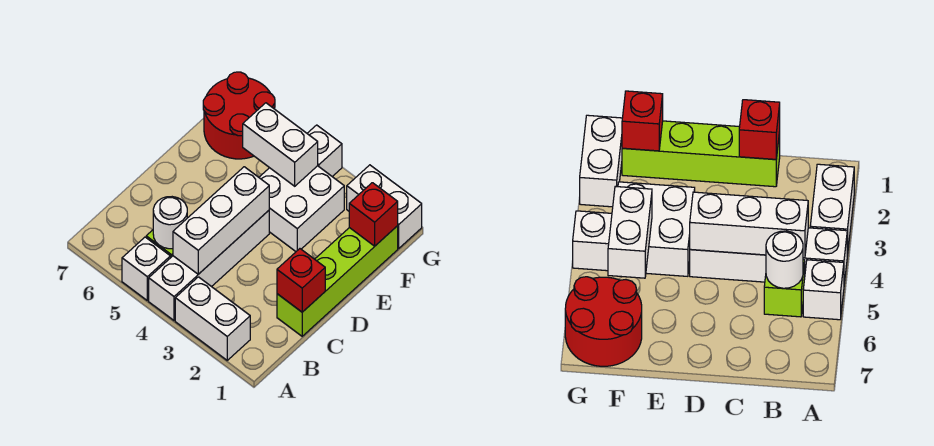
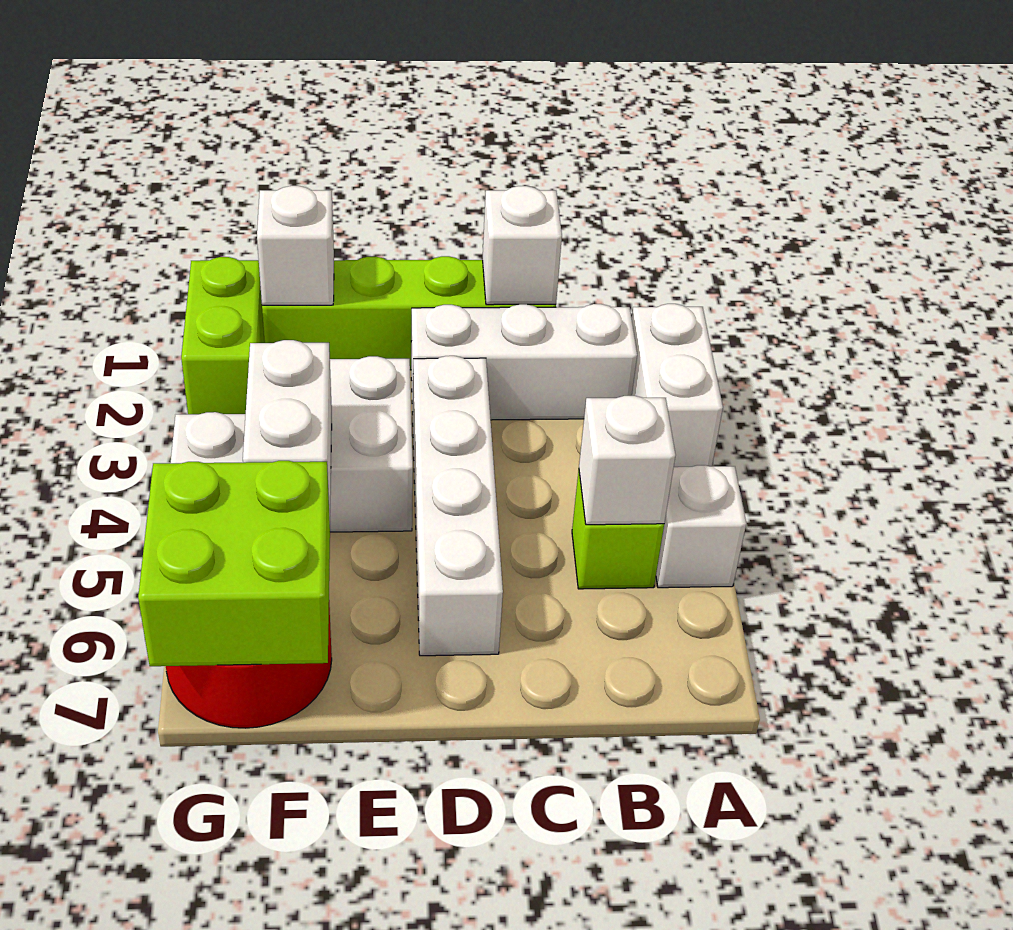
white brick A4:D4 level 1 -> white brick D3:D6 level 1
white brick B4:D4 level 2 -> white brick B2:D2 level 1
white round brick B5 level 2 -> white brick B5 level 2
red brick C1 level 2 -> white brick C1 level 2
red brick F1 level 2 -> white brick F1 level 2
none -> lime brick F6:G7 level 2
white brick G1:G2 level 1 -> lime brick G1:G2 level 1

